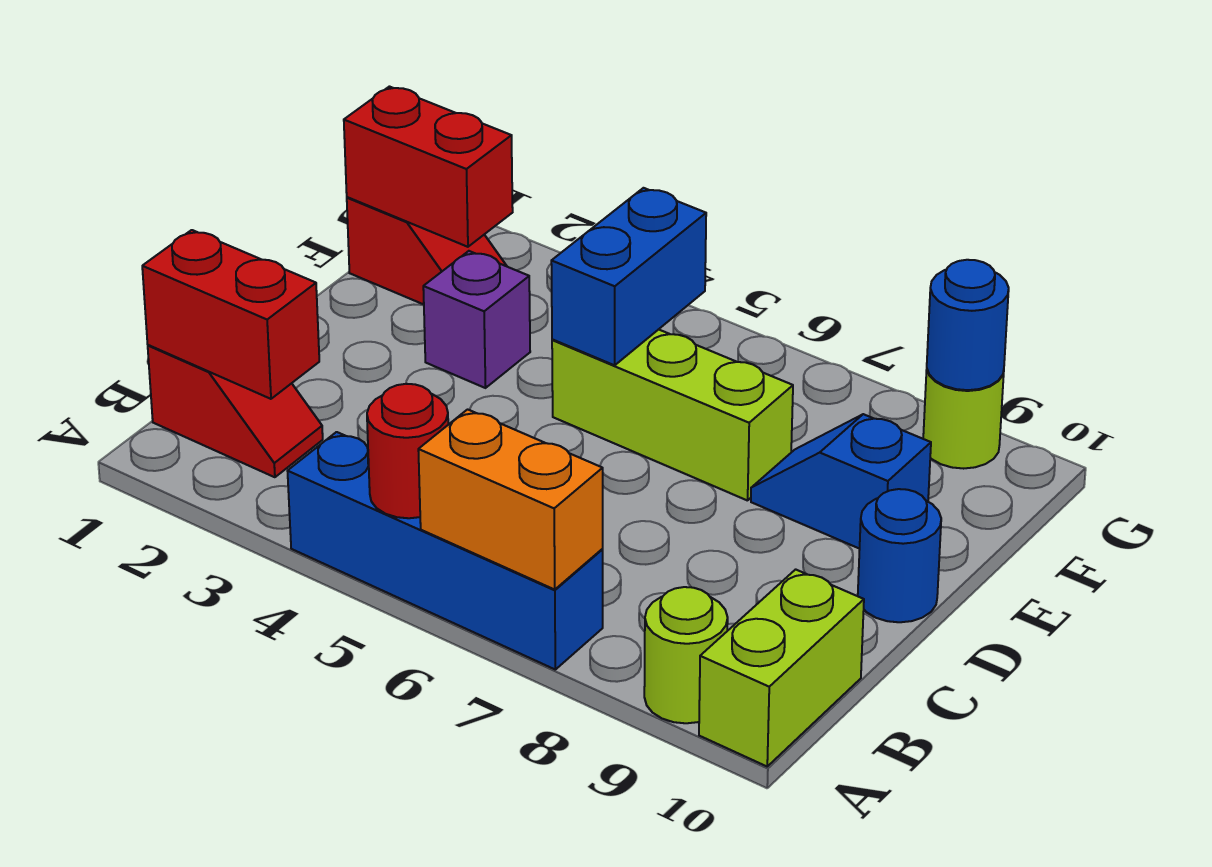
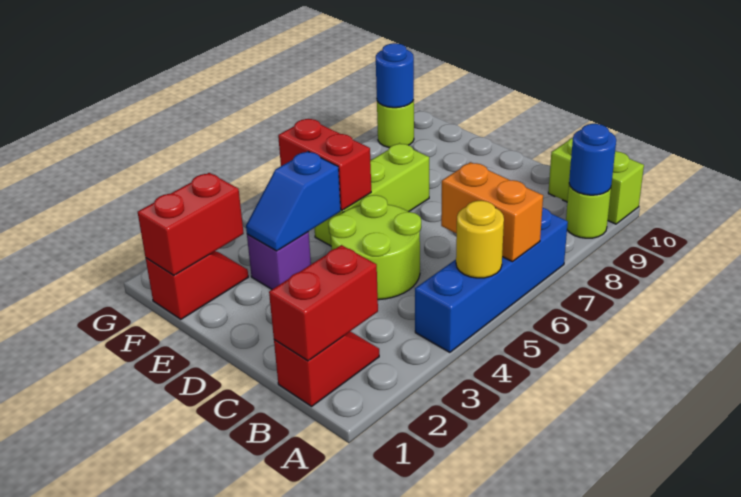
red round brick A5 level 2 -> yellow round brick A5 level 2
orange brick A6:A7 level 2 -> orange brick A6:B6 level 2
none -> lime round brick C4:D5 level 1
blue round brick D10 level 1 -> blue round brick A9 level 2
blue brick E5:F5 level 2 -> red brick E5:F5 level 2
blue slope E8:E9 level 1 top 9 -> blue slope E3:E4 level 2 top 4

